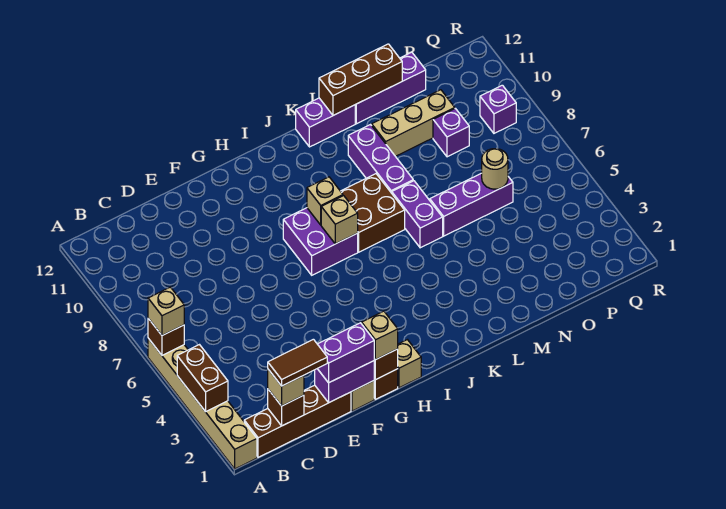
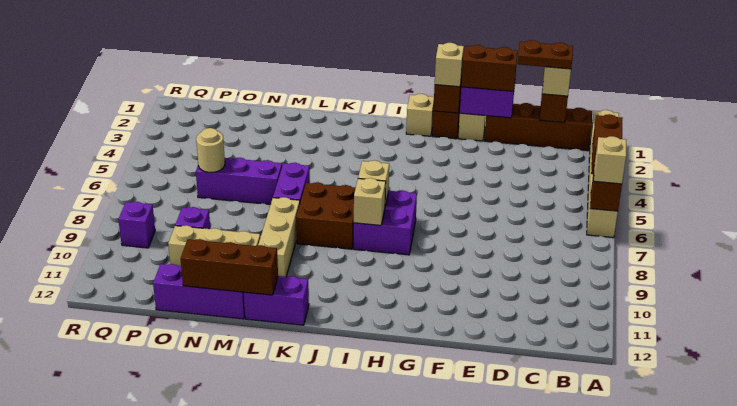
brown tile C1:D1 level 4 -> brown plate C1:D1 level 4
purple brick E1:F1 level 3 -> brown brick E1:F1 level 3
purple brick L8:L10 level 1 -> tan brick L8:L10 level 1

